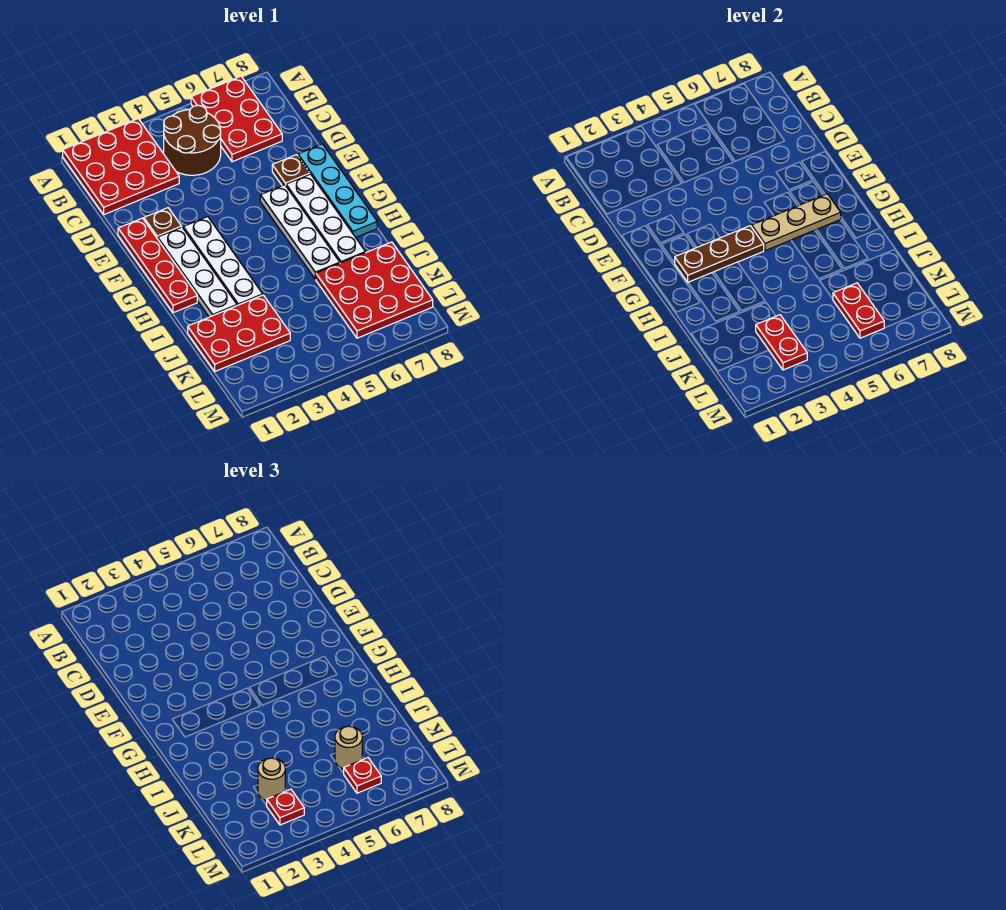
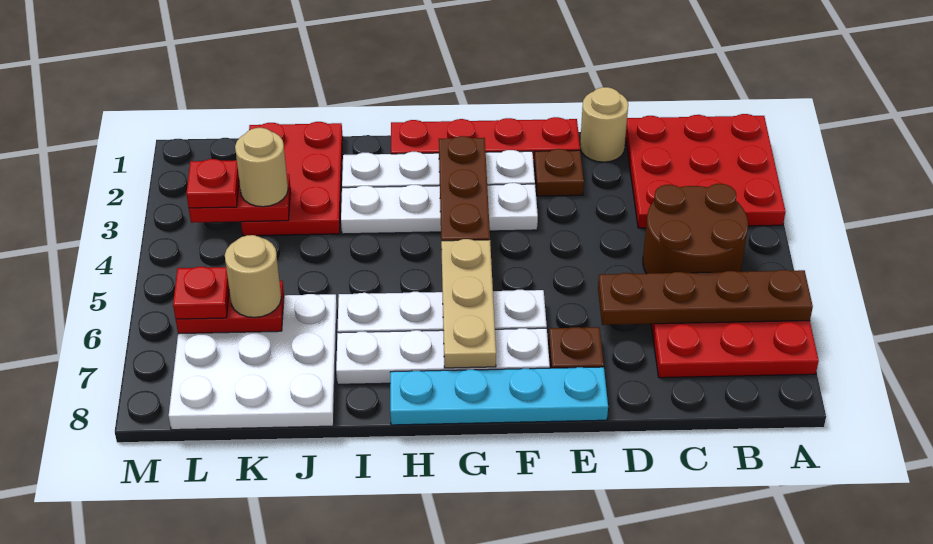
none -> brown plate A6:D6 level 2
none -> tan round brick D1 level 1
red plate J6:L8 level 1 -> white plate J6:L8 level 1

